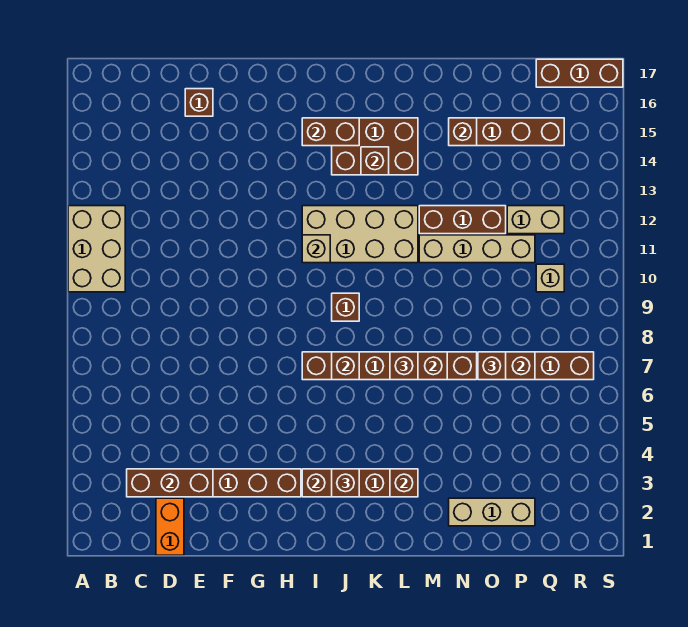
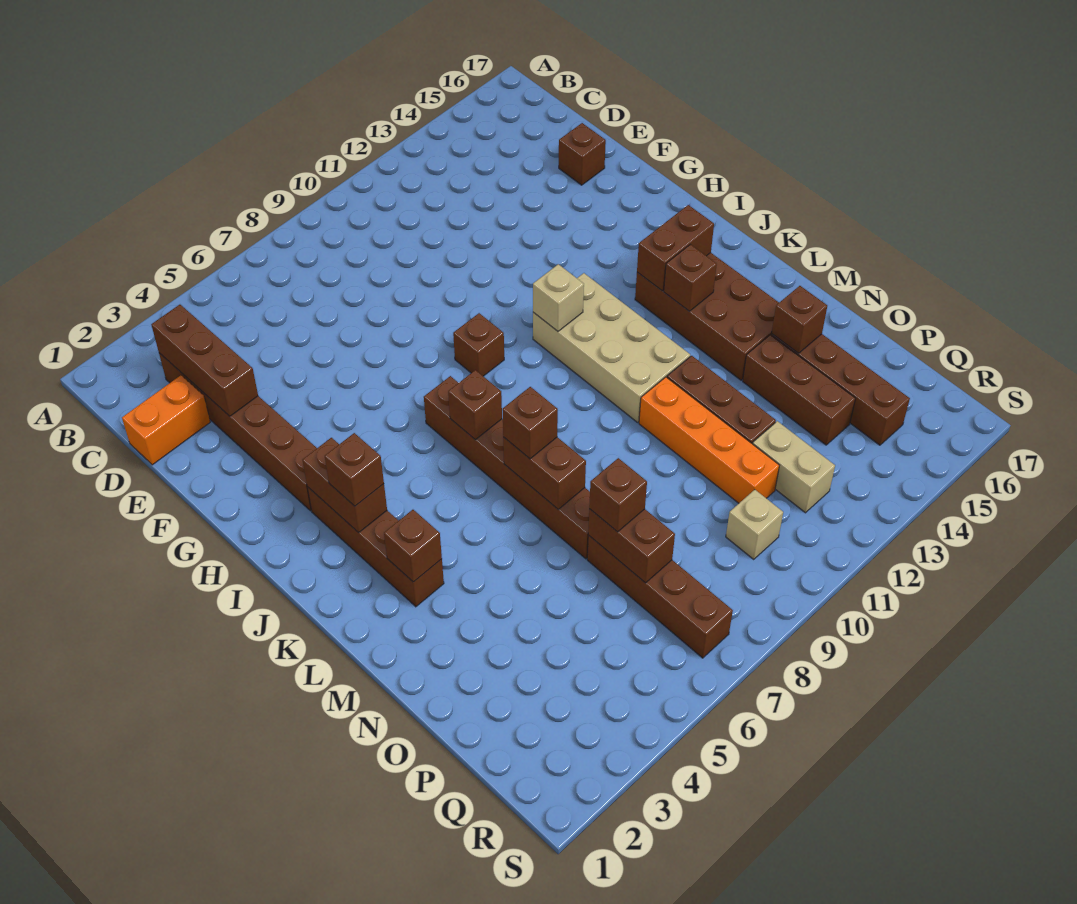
tan brick A10:B12 level 1 -> none
brown brick I15:J15 level 2 -> brown brick J14:J15 level 2
brown brick J9 level 1 -> brown brick H9 level 1
brown brick J14:L15 level 1 -> brown brick J14:M15 level 1
tan brick M11:P11 level 1 -> orange brick M11:P11 level 1
tan brick N2:P2 level 1 -> none
brown brick Q17:S17 level 1 -> brown brick N14:P14 level 1

